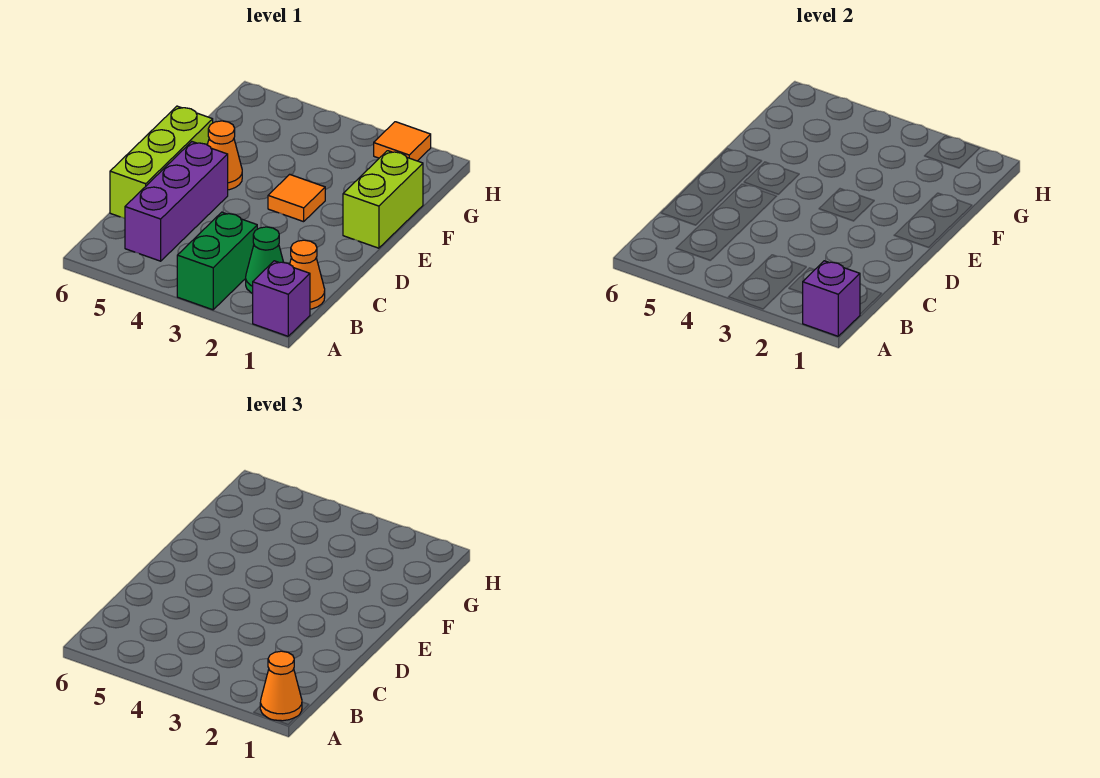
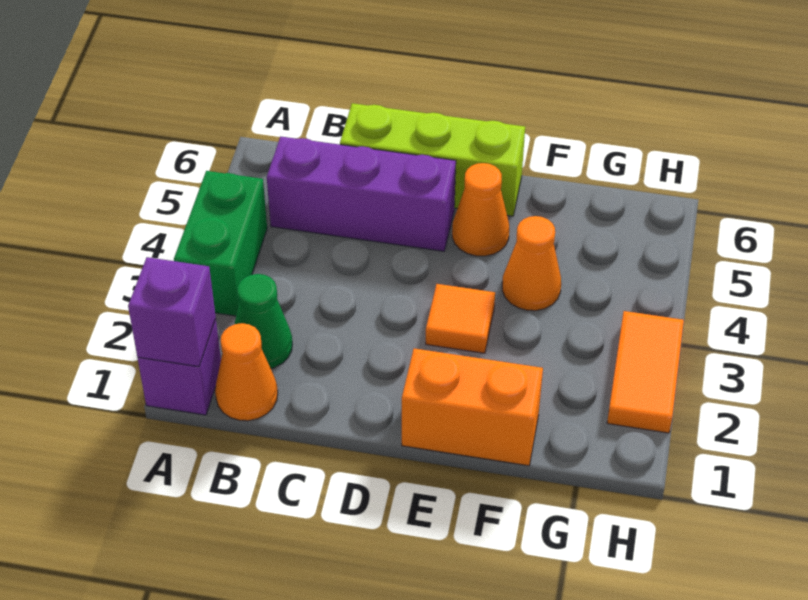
orange cone A1 level 3 -> orange cone F4 level 1
green brick A3:B3 level 1 -> green brick A3:A4 level 1
lime brick E1:F1 level 1 -> orange brick E1:F1 level 1
orange tile H2 level 1 -> orange tile H2:H3 level 1

